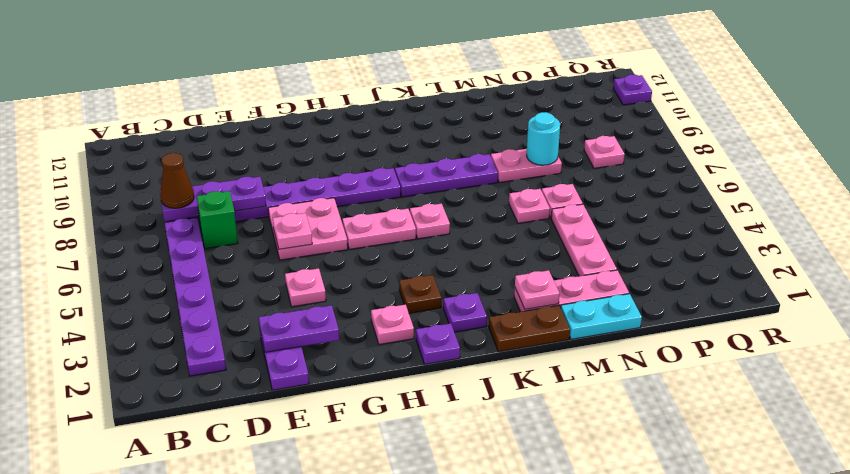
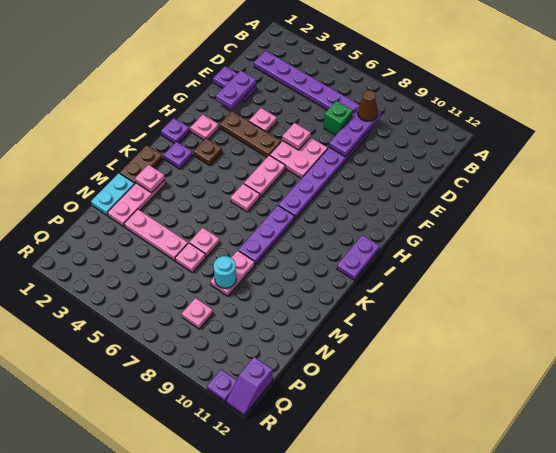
none -> brown plate G3:G5 level 1
none -> purple plate I12:J12 level 1
none -> purple slope Q12:R12 level 1 top Q

